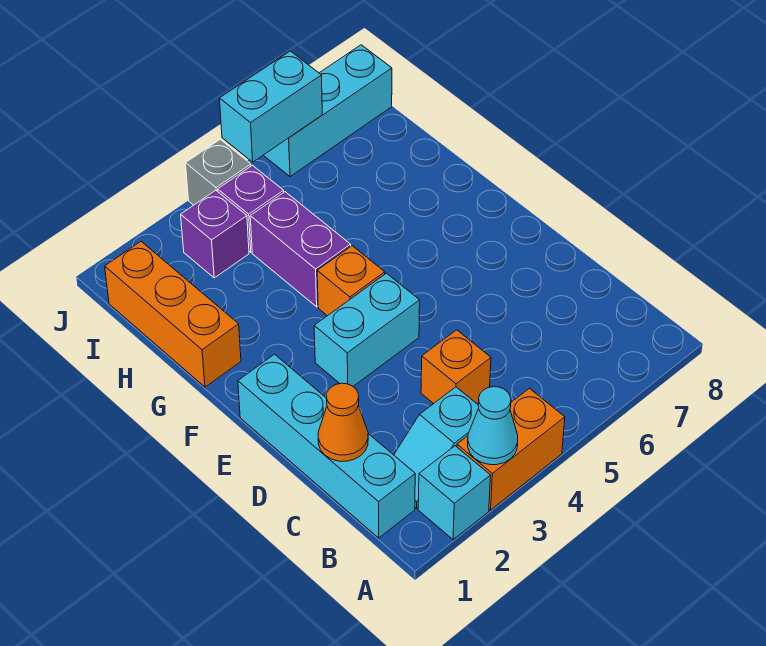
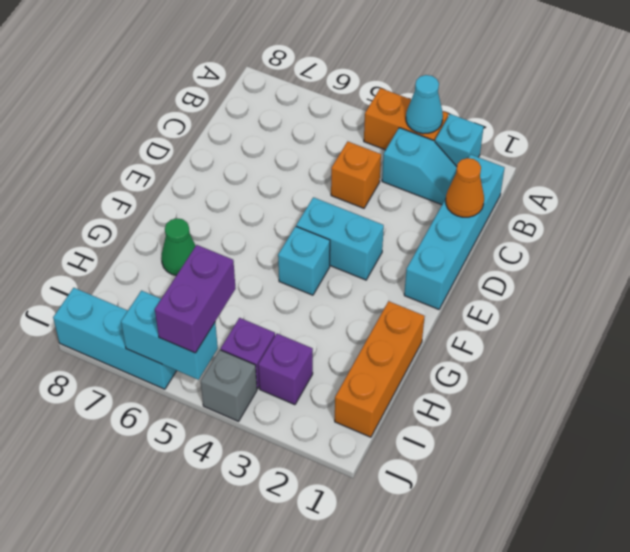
orange brick F4 level 1 -> cyan brick F4 level 1
purple brick G4:H4 level 1 -> purple brick I5:J5 level 3
none -> green cone G7 level 1

